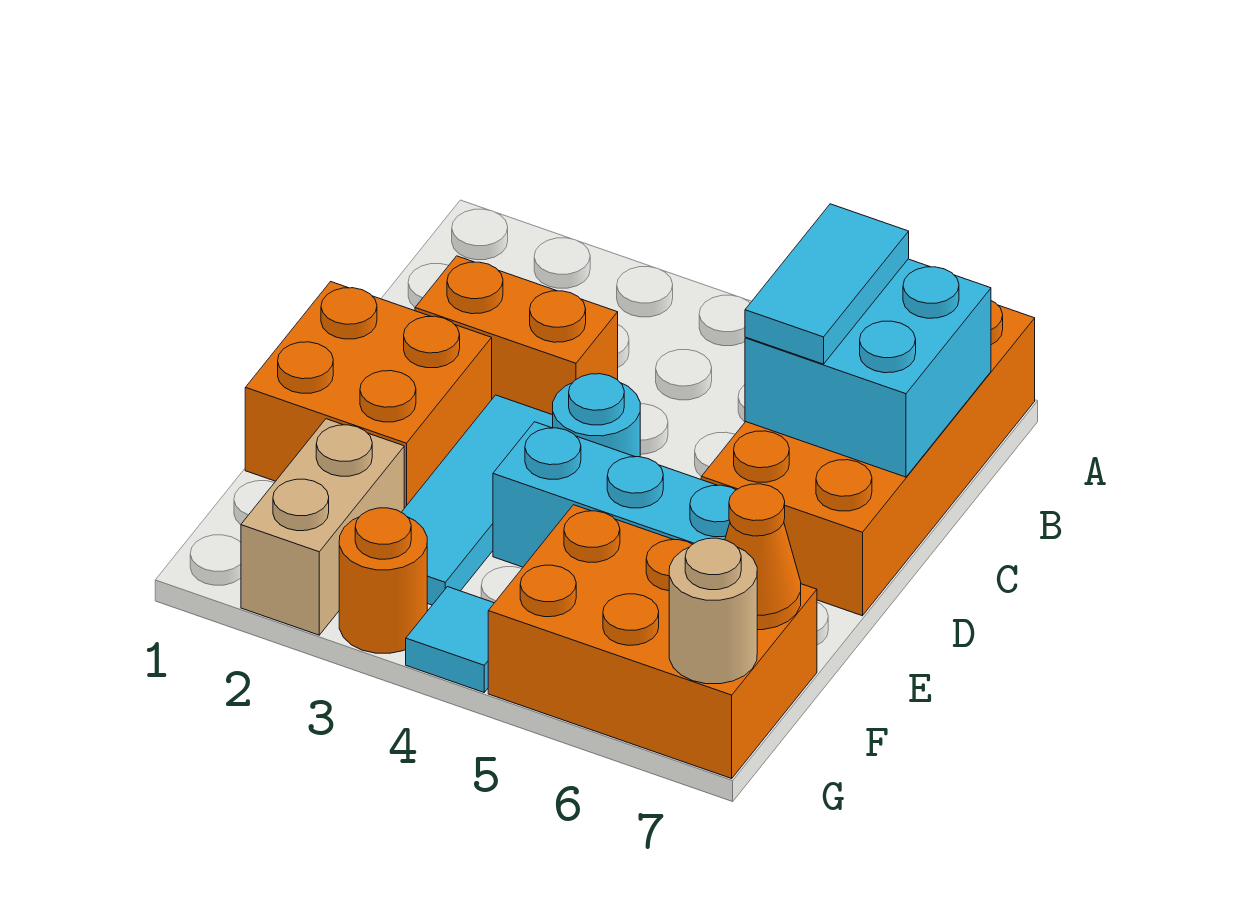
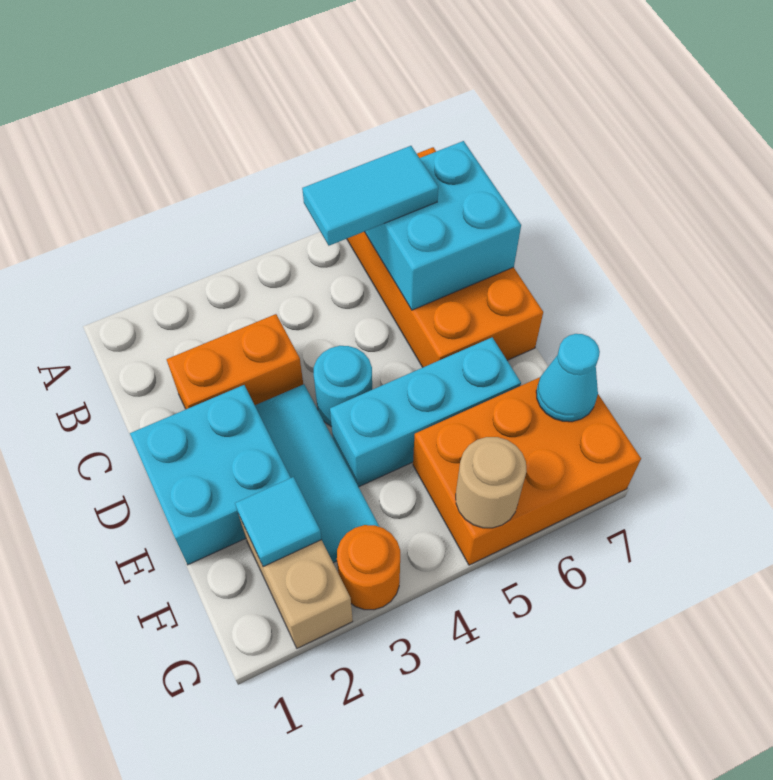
cyan tile B6:C6 level 3 -> cyan tile B5:B6 level 3
orange brick D1:E2 level 1 -> cyan brick D1:E2 level 1
orange cone F7 level 2 -> cyan cone F7 level 2
cyan tile G4 level 1 -> cyan tile F2 level 2
tan round brick G7 level 2 -> tan round brick G5 level 2

